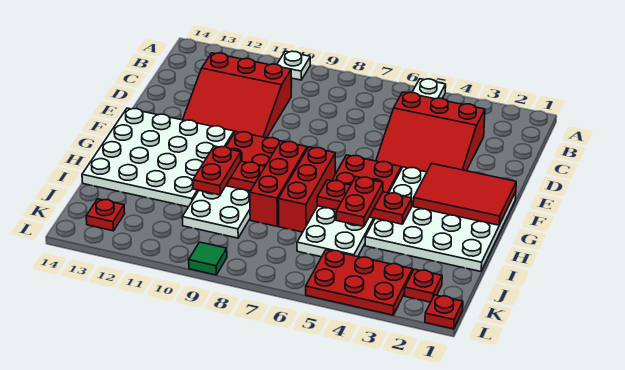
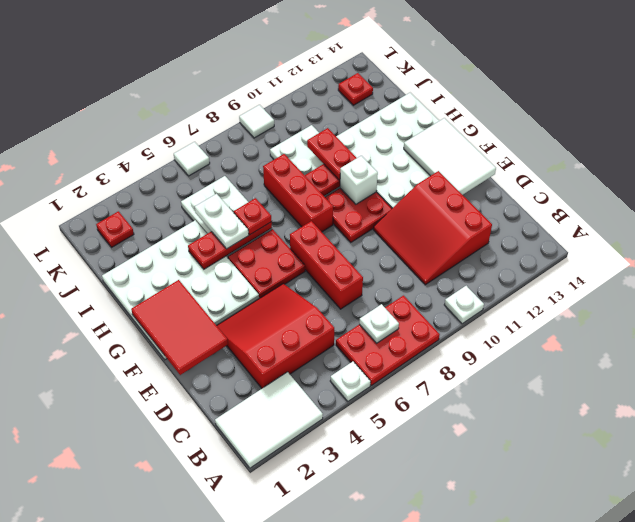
none -> white tile A1:B3 level 1
none -> white plate B7 level 2
red slope C10:E12 level 1 top C -> red slope C10:E12 level 1 top 12
none -> white tile E13:G14 level 2
red tile F1:G3 level 2 -> red tile E1:G2 level 2
red brick G7:I7 level 1 -> red brick D7:F7 level 1
none -> white brick G10 level 2
red plate H5:I5 level 3 -> white plate H5:I5 level 3
red plate K3:L5 level 1 -> red plate A6:B8 level 1
red plate L1 level 1 -> red plate H6 level 3
none -> white tile L6 level 1
green tile L9 level 1 -> white tile L9 level 1

